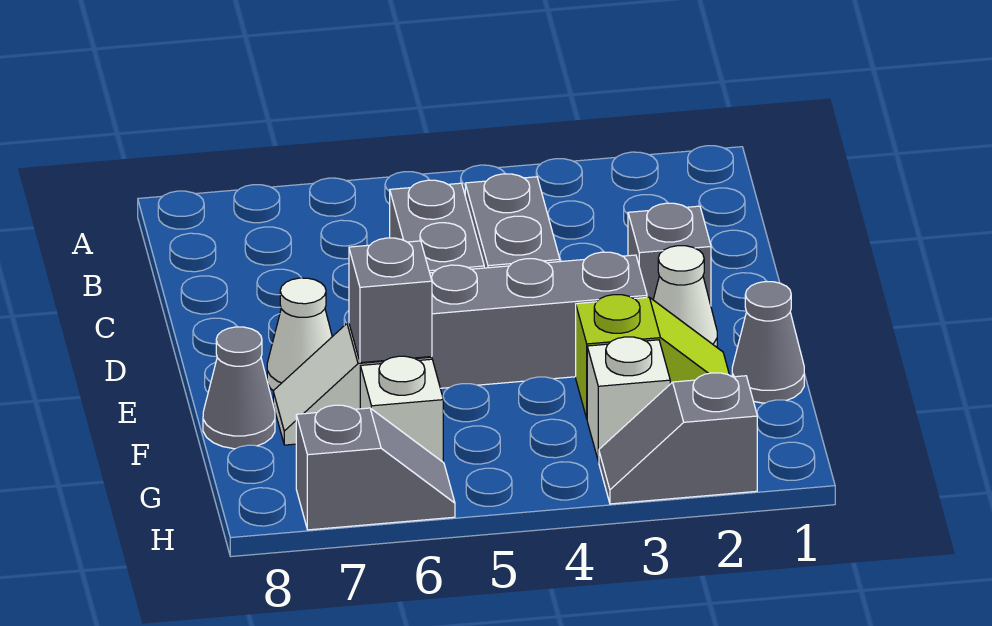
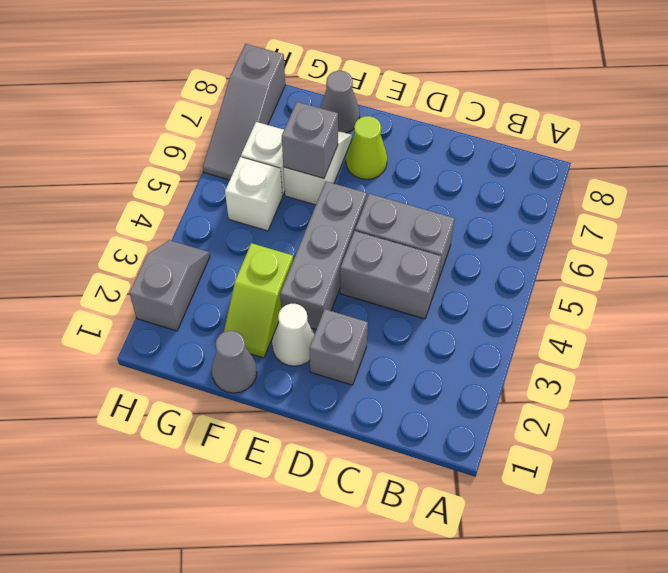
white cone E7 level 1 -> lime cone E7 level 1
white brick G3 level 1 -> white brick G5 level 1
grey slope H6:H7 level 1 top 7 -> grey slope H6:H8 level 1 top 8

